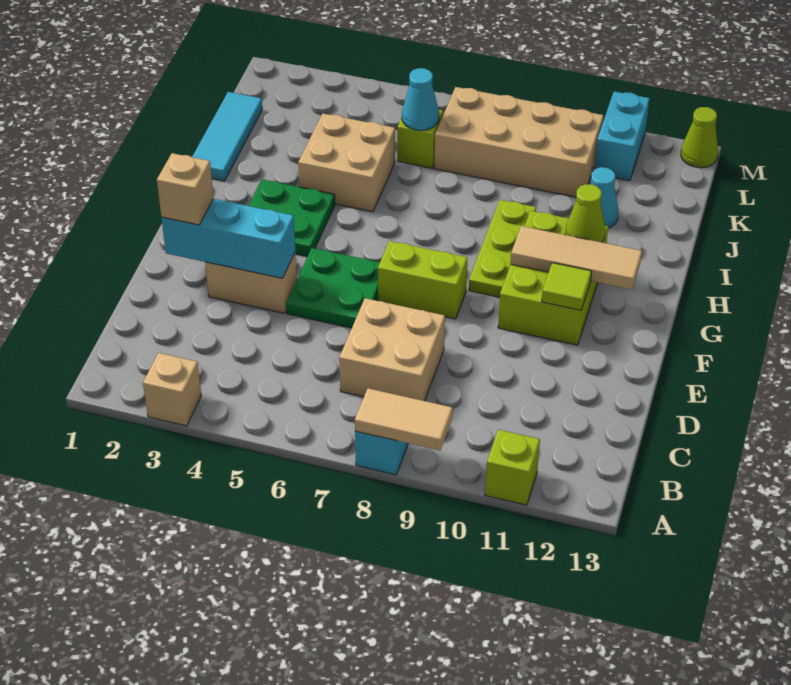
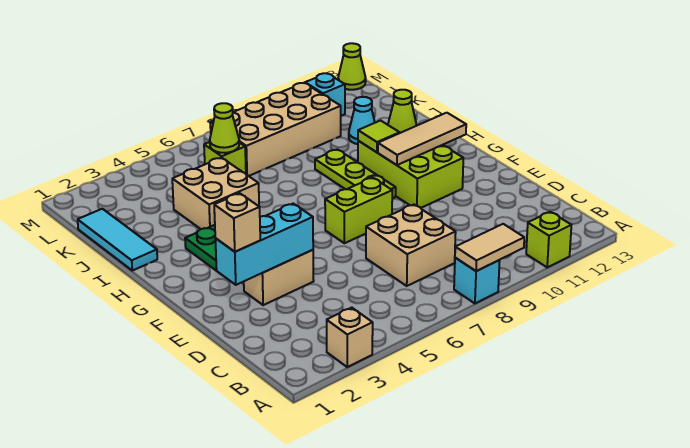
green plate E5:F6 level 1 -> none
lime tile F11 level 2 -> lime tile H10 level 2
cyan cone K6 level 2 -> lime cone K6 level 2
cyan brick L11:M11 level 1 -> cyan brick L11 level 1

